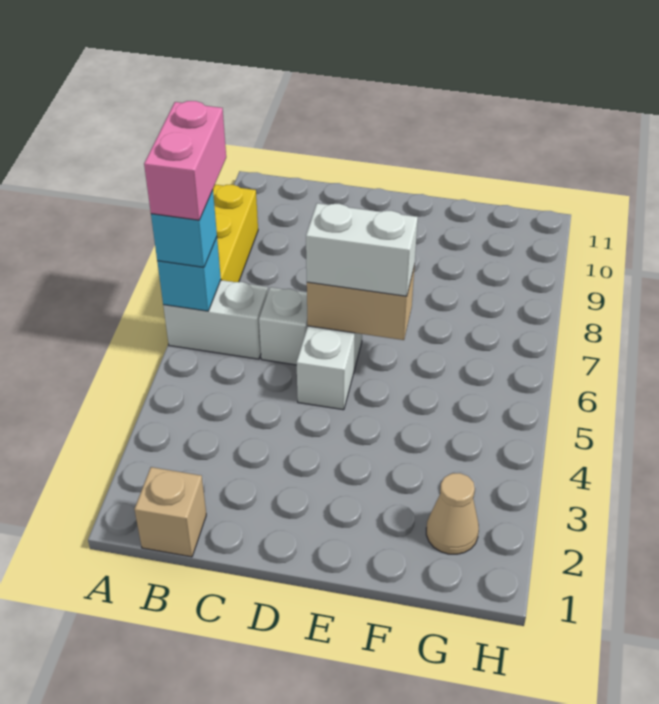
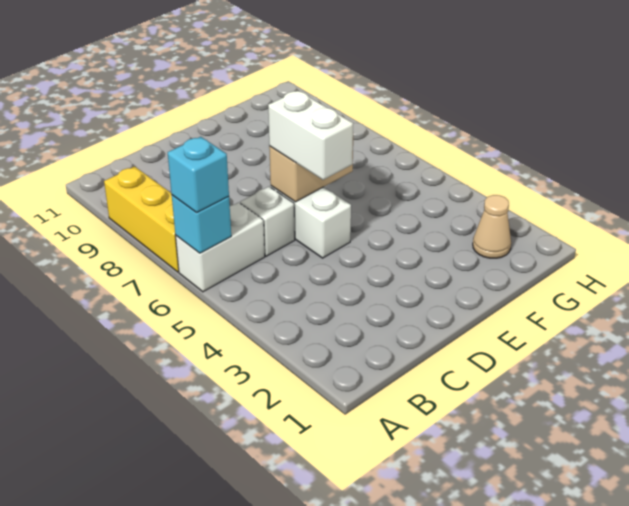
pink brick A6:A7 level 4 -> none
tan brick B1 level 1 -> none
white brick D6:E6 level 3 -> white brick D5:D6 level 3

